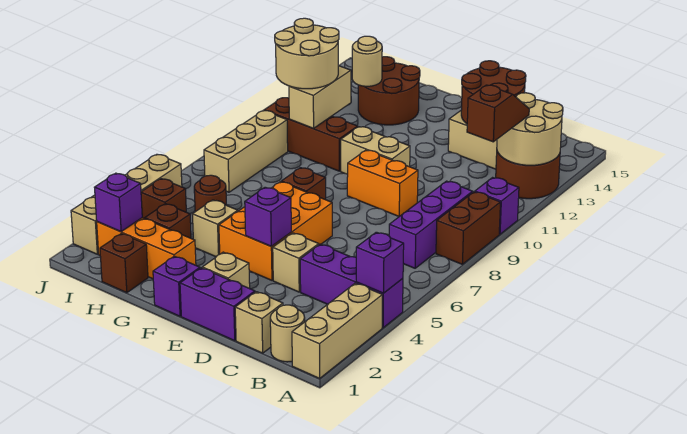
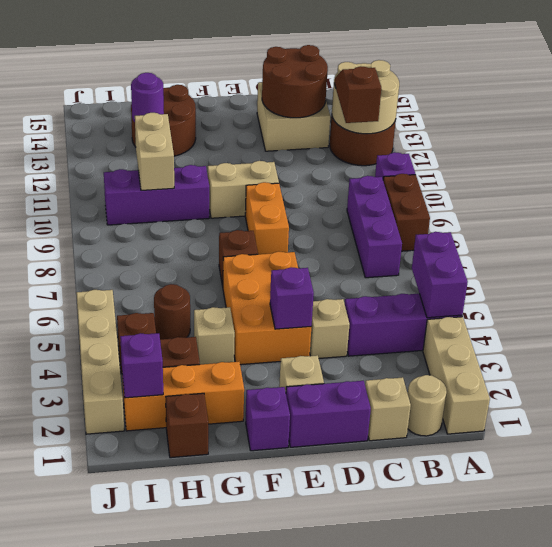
purple brick A4 level 2 -> purple brick A4:A5 level 2
orange brick D9:E9 level 1 -> orange brick E8:E9 level 1
brown brick G10:I10 level 1 -> purple brick G10:I10 level 1
tan round brick H10:I11 level 3 -> none
tan round brick H13 level 2 -> purple round brick H13 level 2
tan brick I7:I9 level 1 -> none

